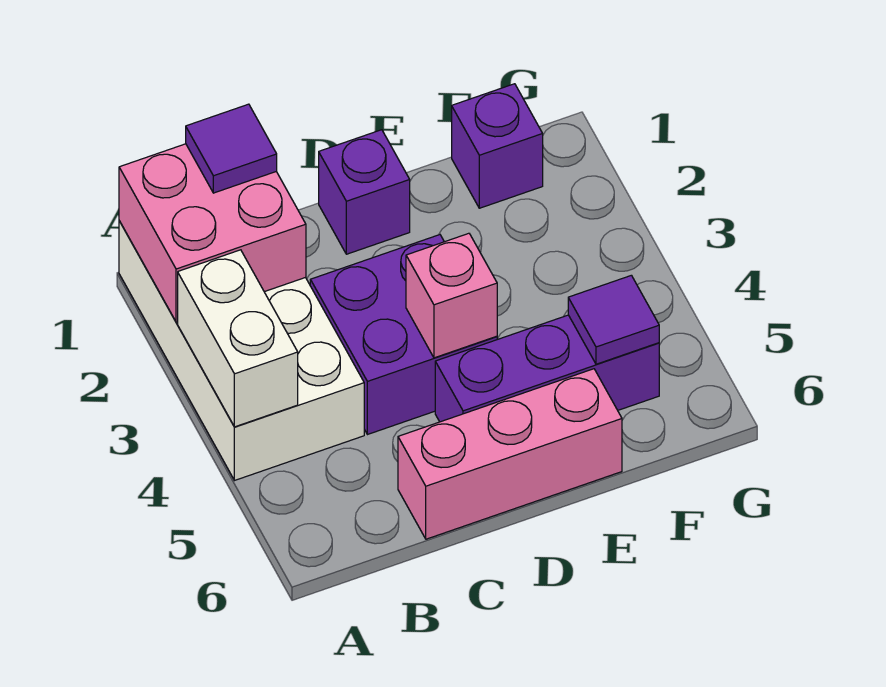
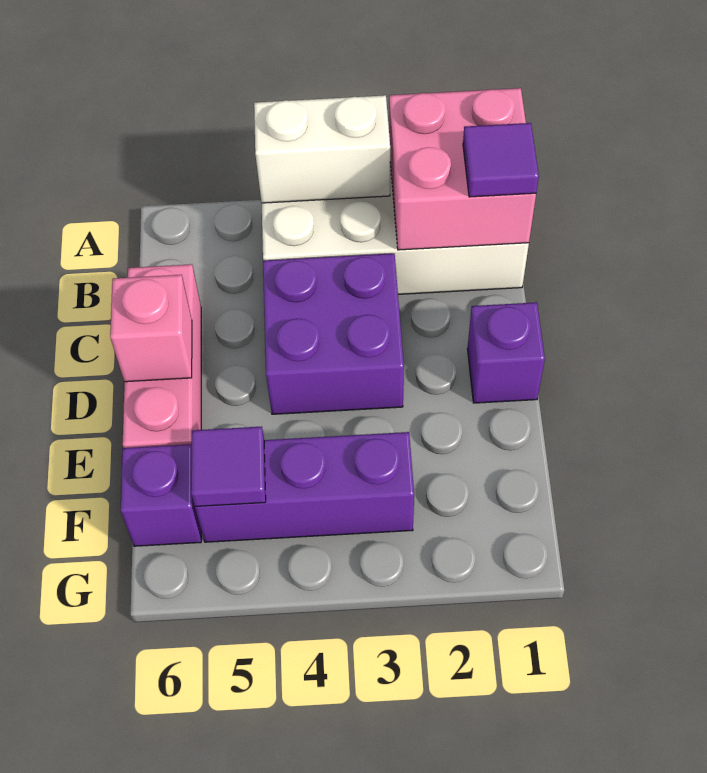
pink brick D4 level 2 -> pink brick D6 level 2
purple brick D5:F5 level 1 -> purple brick F3:F5 level 1
purple brick F1 level 1 -> purple brick F6 level 1

